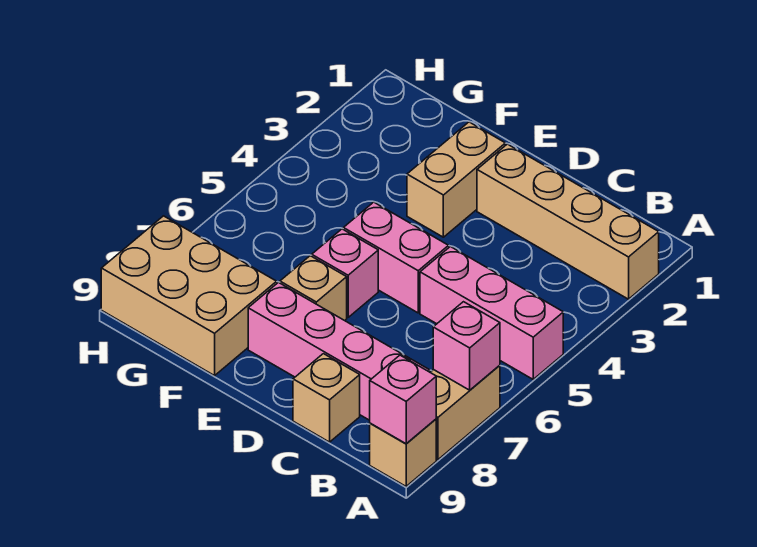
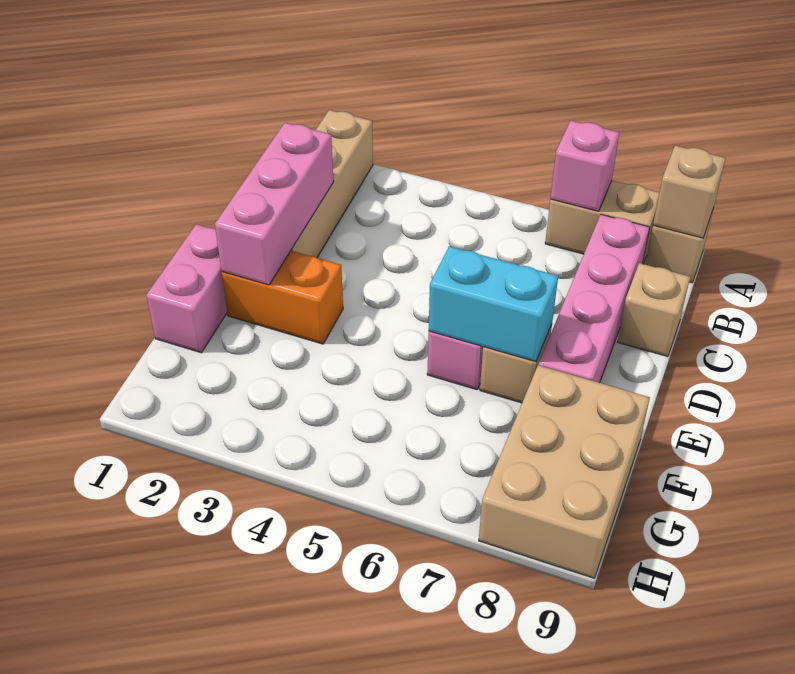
pink brick A5:C5 level 1 -> pink brick C2:E2 level 2
pink brick A9 level 2 -> tan brick A9 level 2
pink brick D5:E5 level 1 -> pink brick E1:F1 level 1
tan brick E2:E3 level 1 -> orange brick E2:E3 level 1
none -> cyan brick E6:E7 level 2

